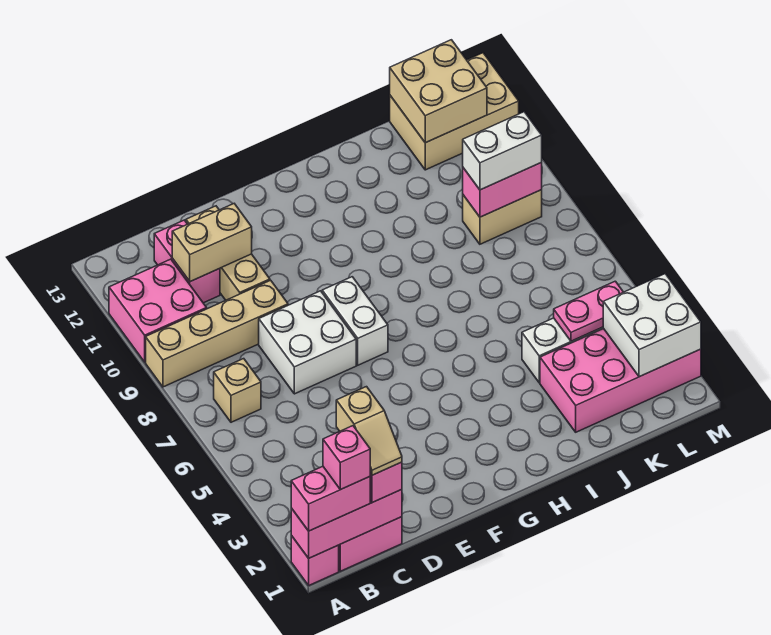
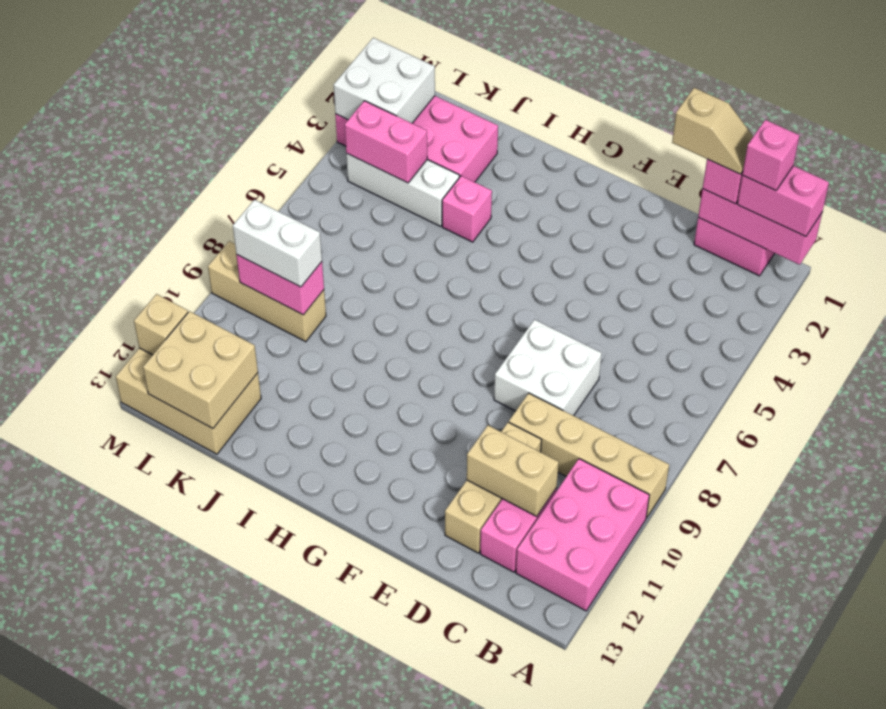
pink brick A1 level 1 -> pink brick I4 level 1
pink brick A10:B11 level 1 -> pink brick A10:B12 level 1
tan brick B7 level 1 -> tan brick M12 level 2
tan slope C1:C2 level 4 top 2 -> tan slope C1:D1 level 4 top D
white brick F7:F8 level 1 -> none
pink plate K4:L4 level 2 -> pink brick K4:L4 level 2
tan brick K9:L9 level 1 -> tan brick K9:M9 level 1

